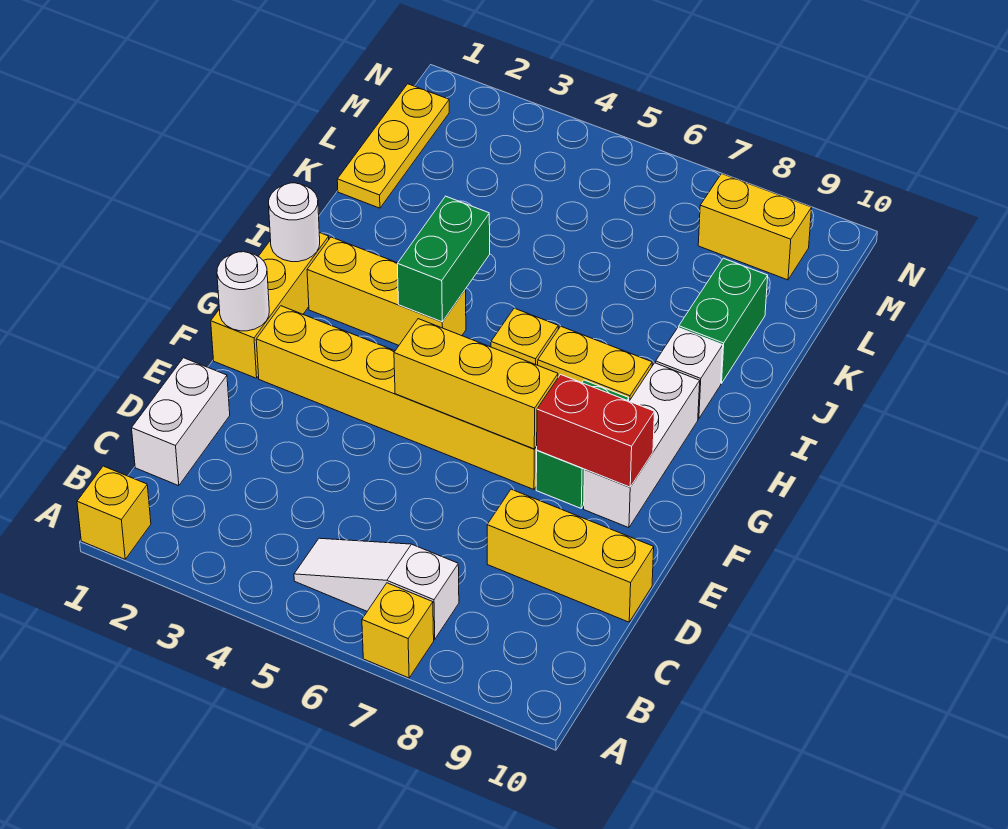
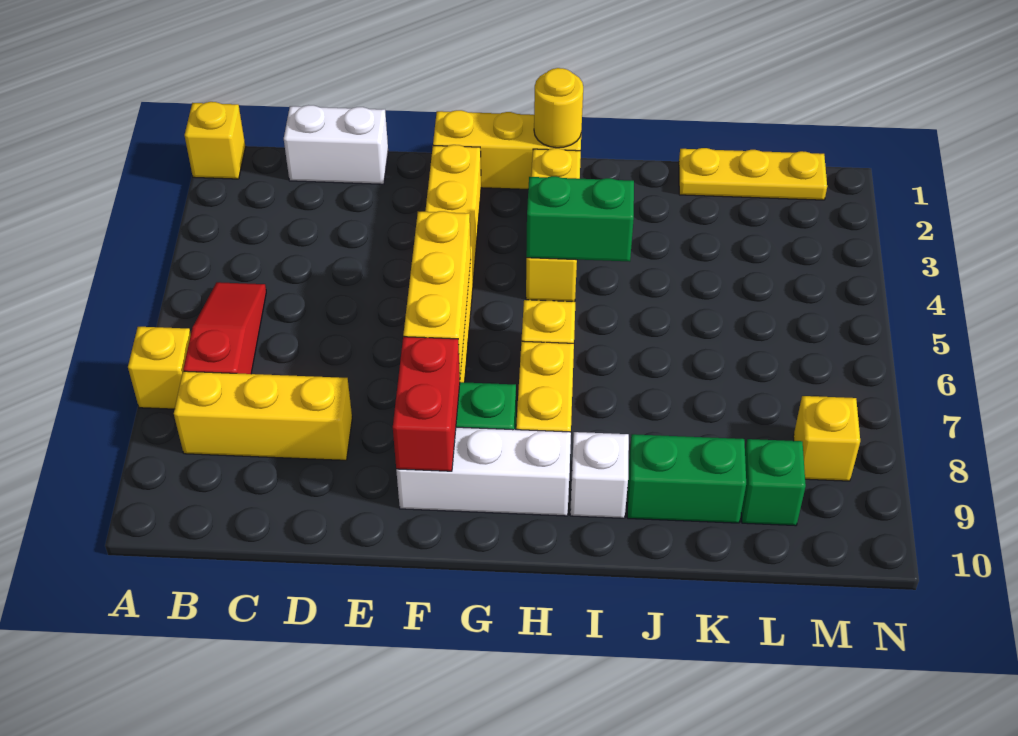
white slope B5:B7 level 1 top 7 -> red slope B5:B7 level 1 top 7
yellow brick D8:D10 level 1 -> yellow brick B8:D8 level 1
white round brick F1 level 2 -> none
white round brick H1 level 2 -> yellow round brick H1 level 2
none -> green brick L9 level 1
yellow brick M8:M9 level 1 -> yellow brick M8 level 1

